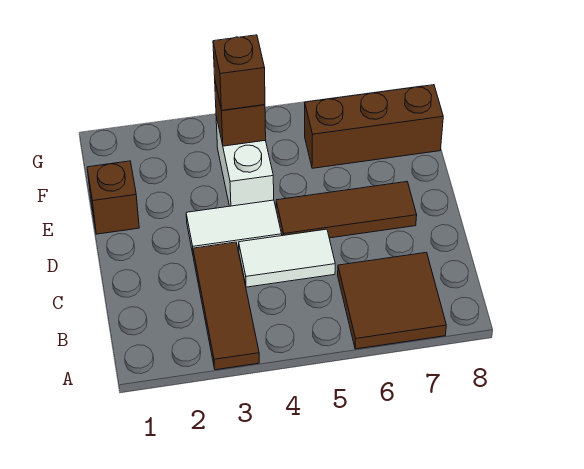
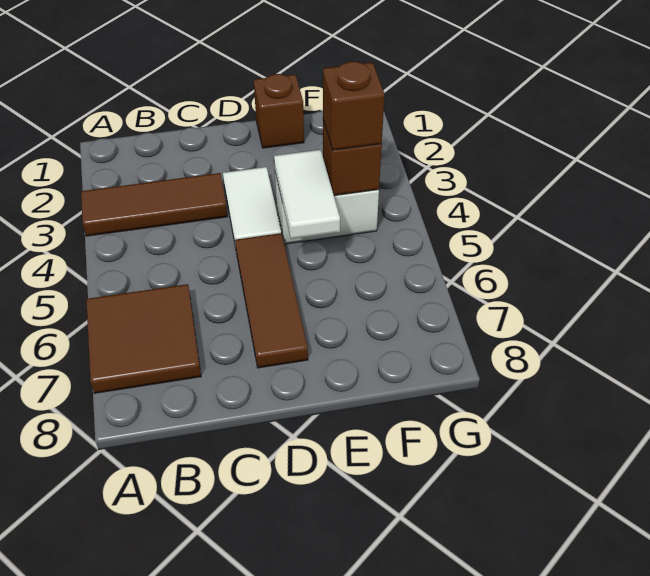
white tile C4:C5 level 1 -> white tile E4:E5 level 2
brown brick F6:F8 level 1 -> none

